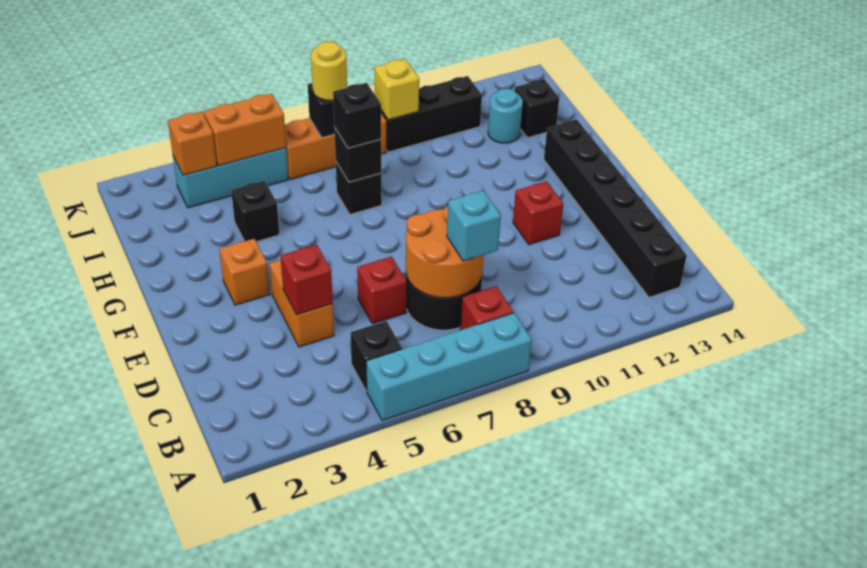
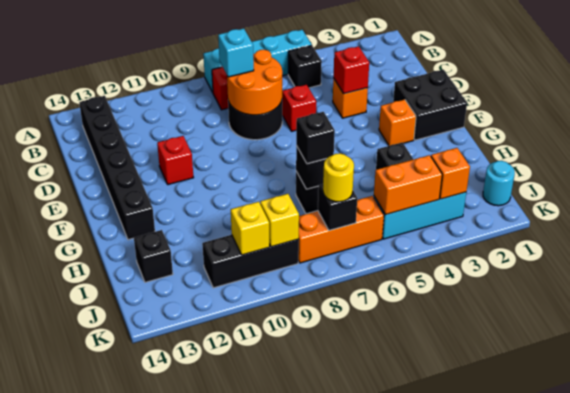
orange brick D4:E4 level 1 -> orange brick D4 level 1
none -> black brick E1:F2 level 1
cyan round brick I12 level 1 -> cyan round brick J1 level 1
none -> yellow brick J10 level 2

